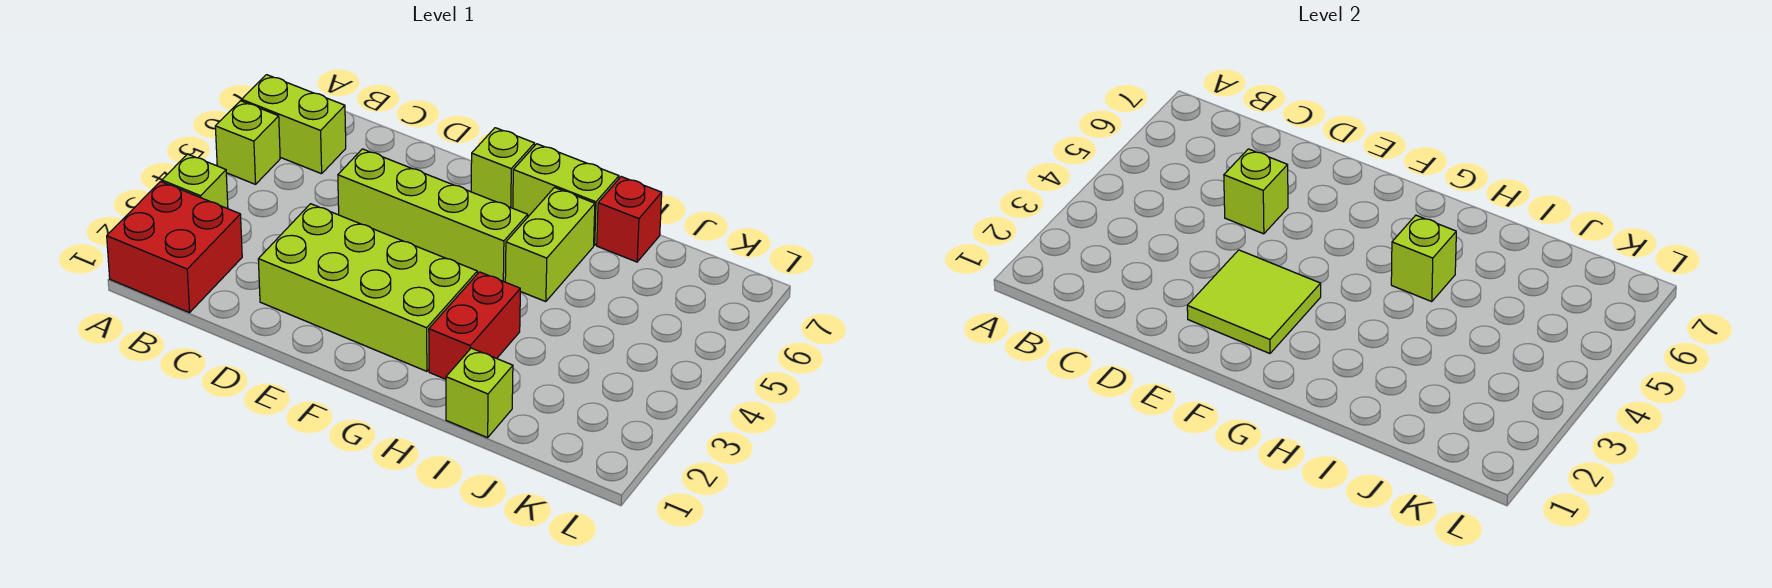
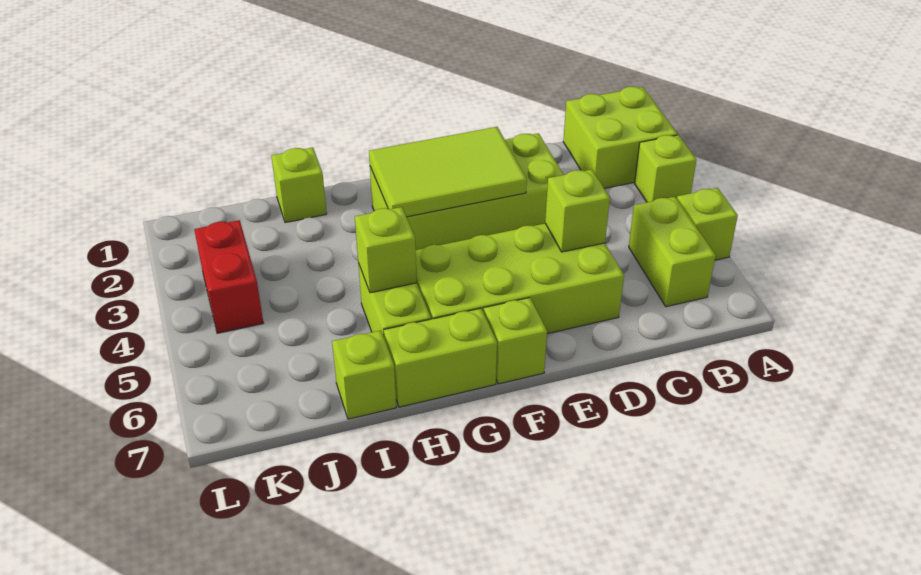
red brick A1:B2 level 1 -> lime brick A1:B2 level 1
lime brick A6:B6 level 1 -> lime brick B5:B6 level 1
lime brick D5:G5 level 1 -> lime brick D5:G6 level 1
lime tile E2:F3 level 2 -> lime tile E2:G3 level 2
red brick H2:H3 level 1 -> red brick K3:K4 level 1
red brick I7 level 1 -> lime brick I7 level 1

